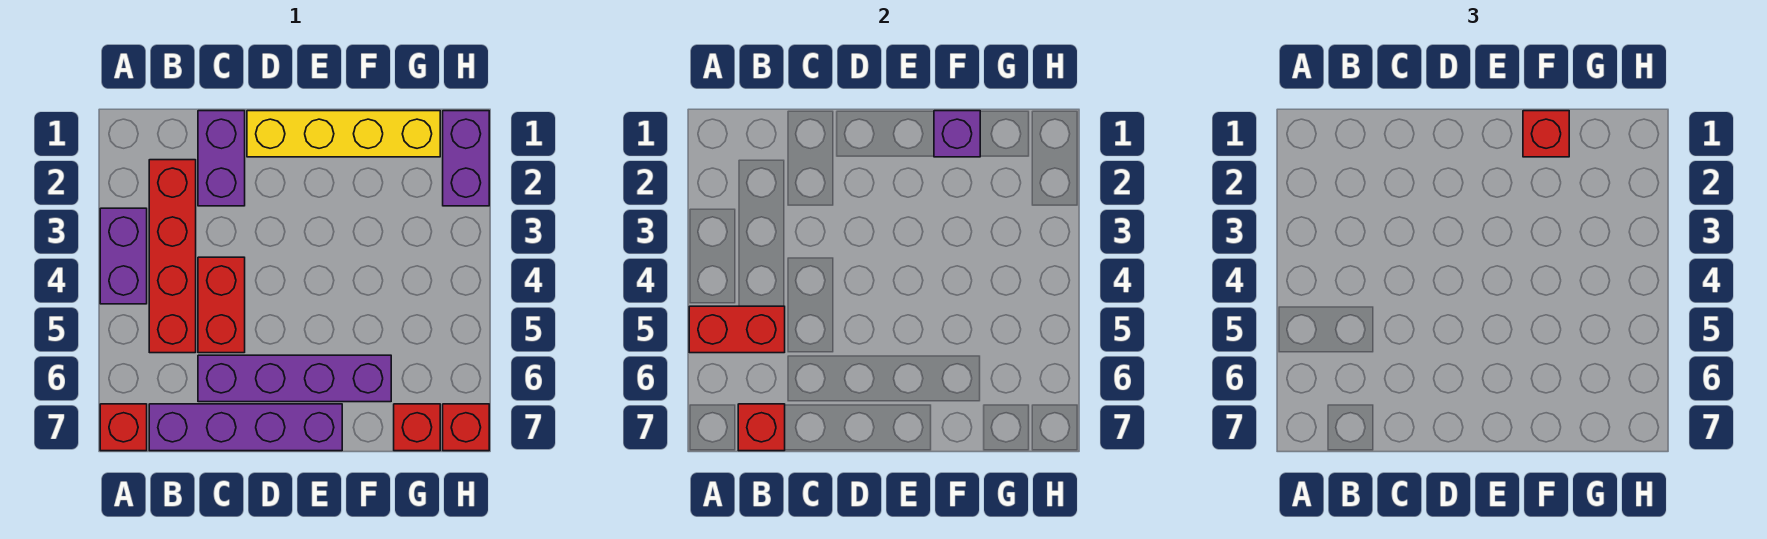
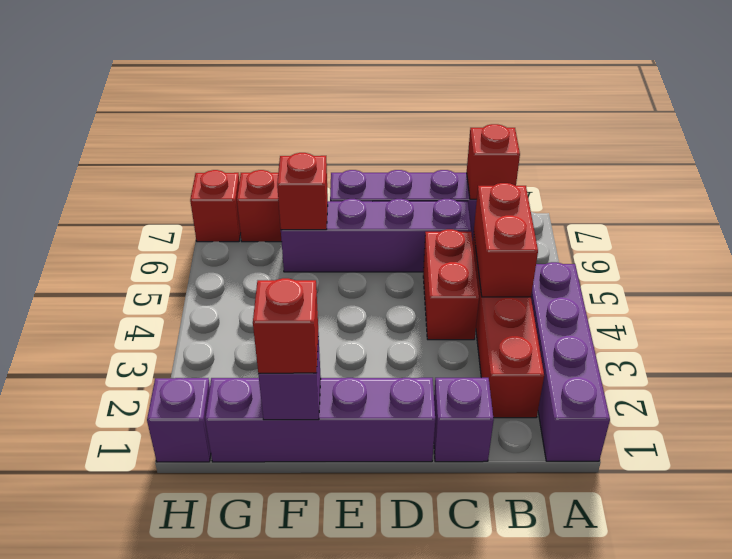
purple brick A3:A4 level 1 -> purple brick A1:A4 level 1
red brick A5:B5 level 2 -> red brick B4:B5 level 2
red brick A7 level 1 -> red brick F6 level 2
purple brick C1:C2 level 1 -> purple brick C1 level 1
yellow brick D1:G1 level 1 -> purple brick D1:G1 level 1
purple brick H1:H2 level 1 -> purple brick H1 level 1

